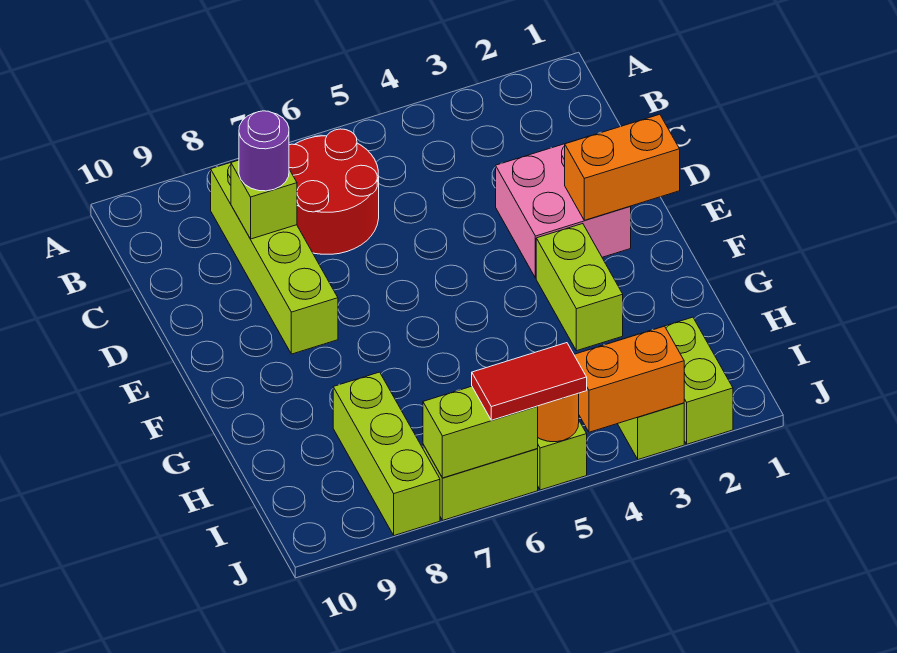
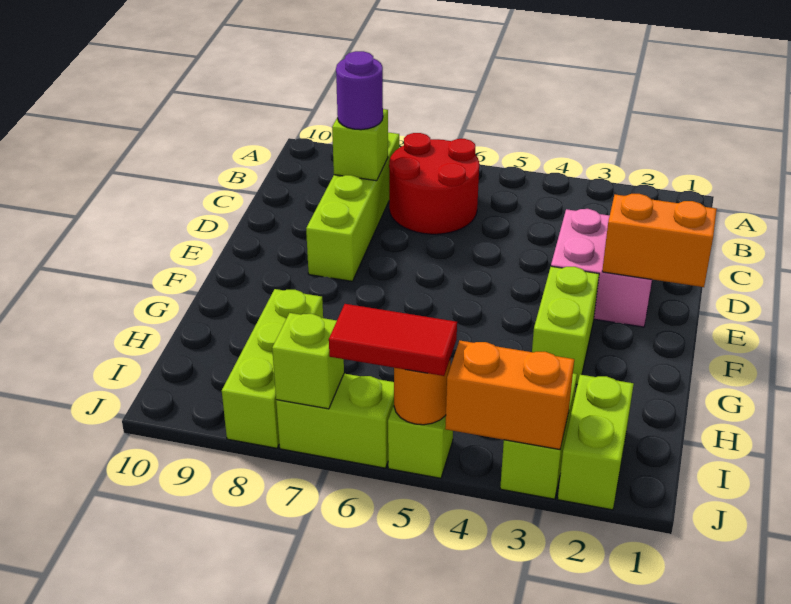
lime brick J6:J7 level 2 -> lime brick J7 level 2

